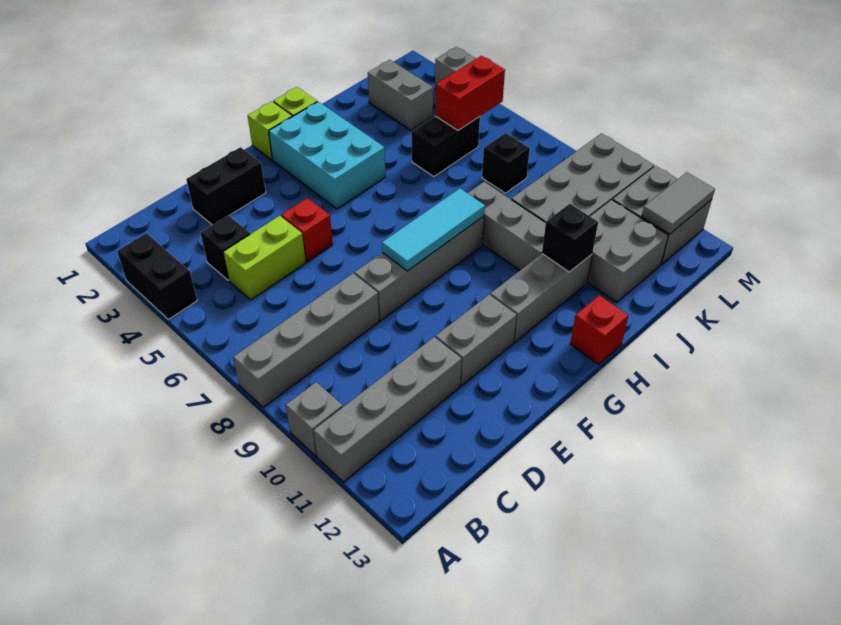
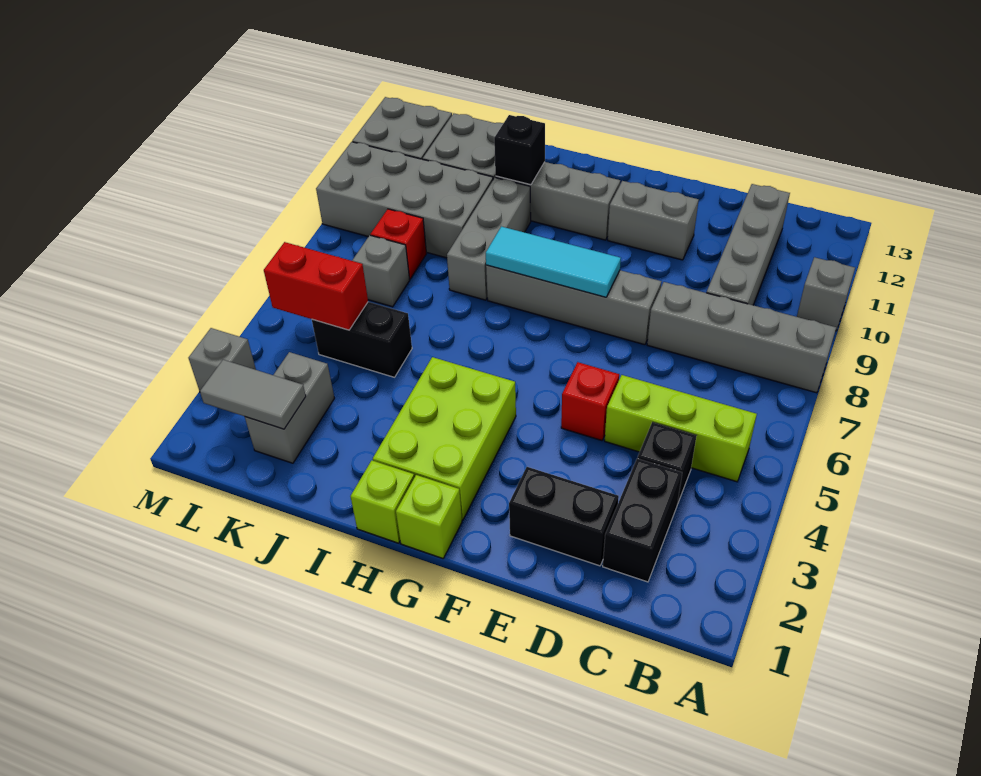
black brick A3:A4 level 1 -> black brick C2:C3 level 1
grey brick A11:D11 level 1 -> grey brick C9:C12 level 1
lime brick C5:D5 level 1 -> lime brick B5:D5 level 1
cyan brick G2:H4 level 1 -> lime brick G2:H4 level 1
red brick H13 level 1 -> red brick K8 level 1
black brick K7 level 1 -> grey brick K7 level 1
grey tile L12:M12 level 2 -> grey tile K2:L2 level 2

